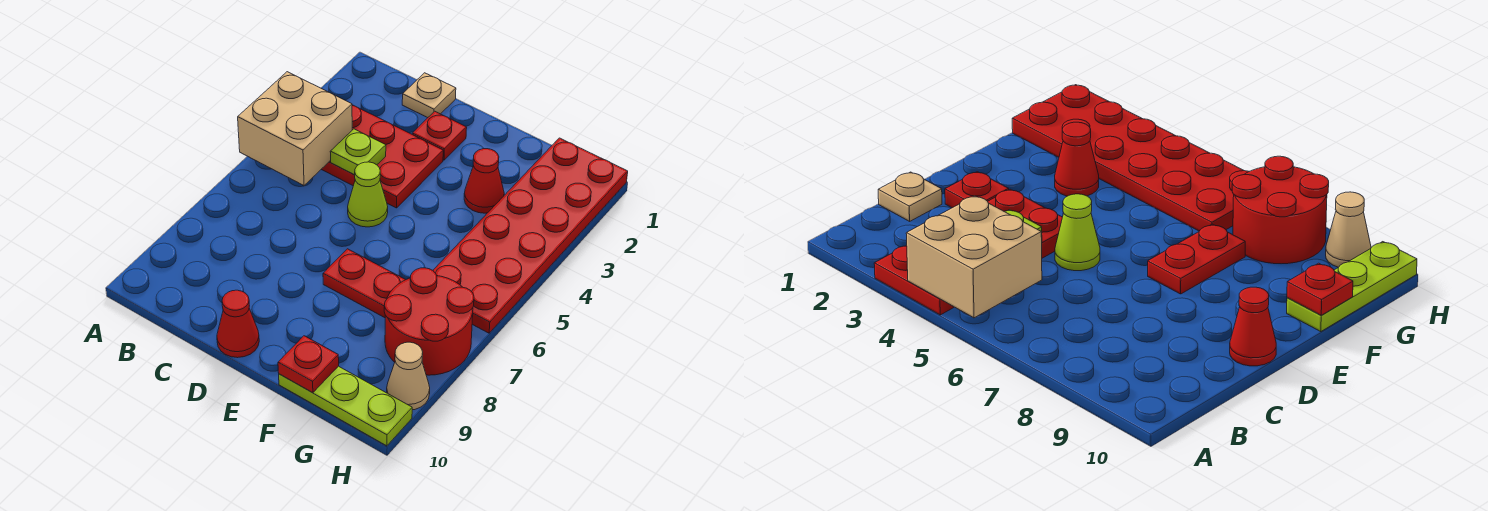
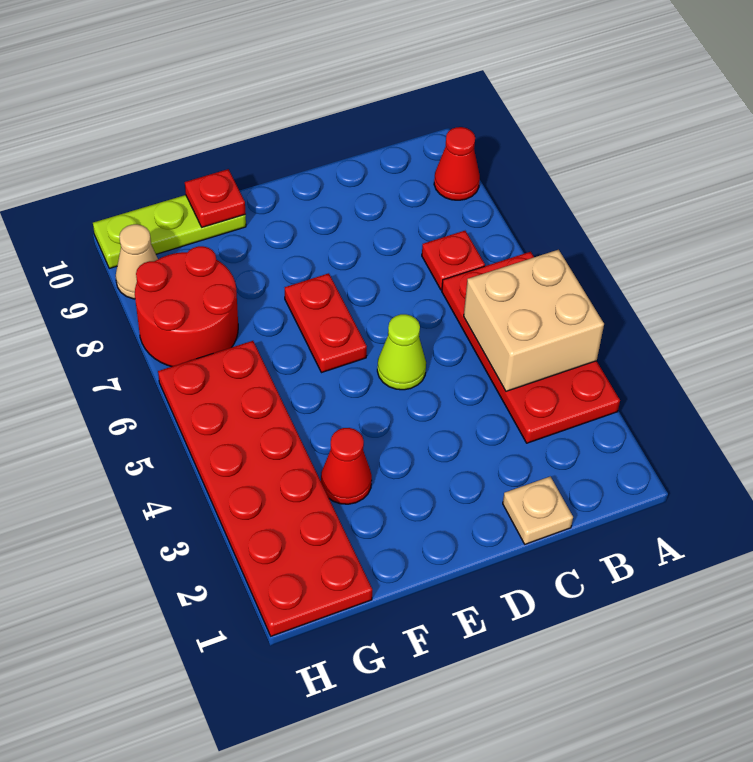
red plate A3:D4 level 1 -> red plate A3:B6 level 1
lime plate C4 level 2 -> none
red plate D2 level 1 -> red plate B7 level 1
red cone D10 level 1 -> red cone A9 level 1
red plate E7:F7 level 1 -> red plate E6:E7 level 1

